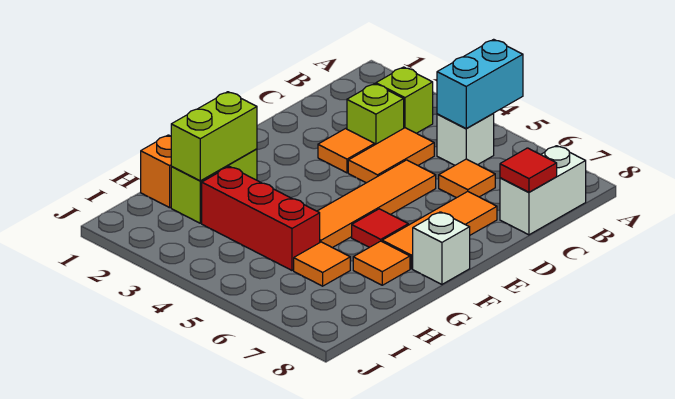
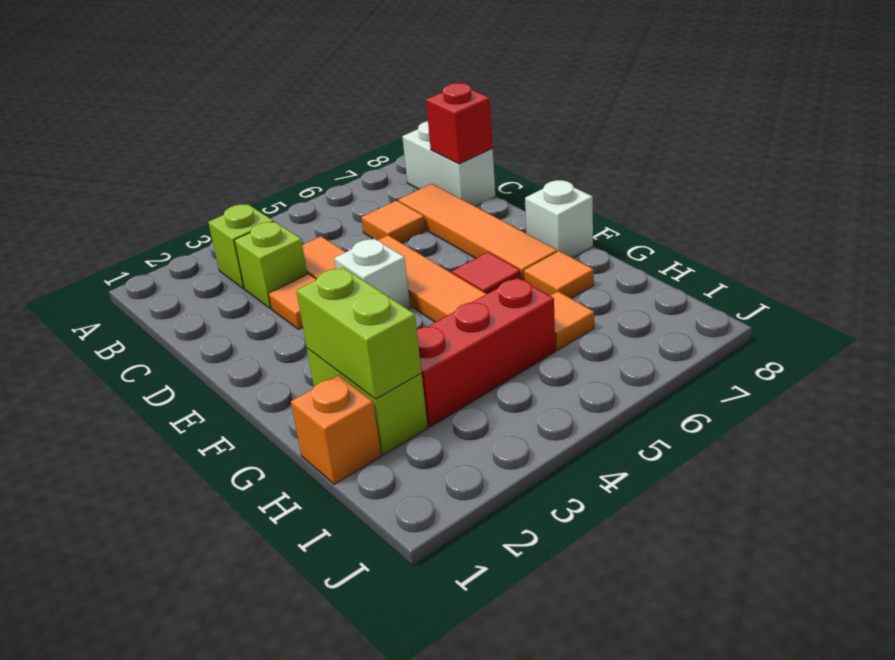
cyan brick A5:B5 level 2 -> none
white brick B5 level 1 -> white brick E4 level 1
red tile C8 level 2 -> red brick C8 level 2
orange tile D7:F7 level 1 -> orange tile C7:F7 level 1

